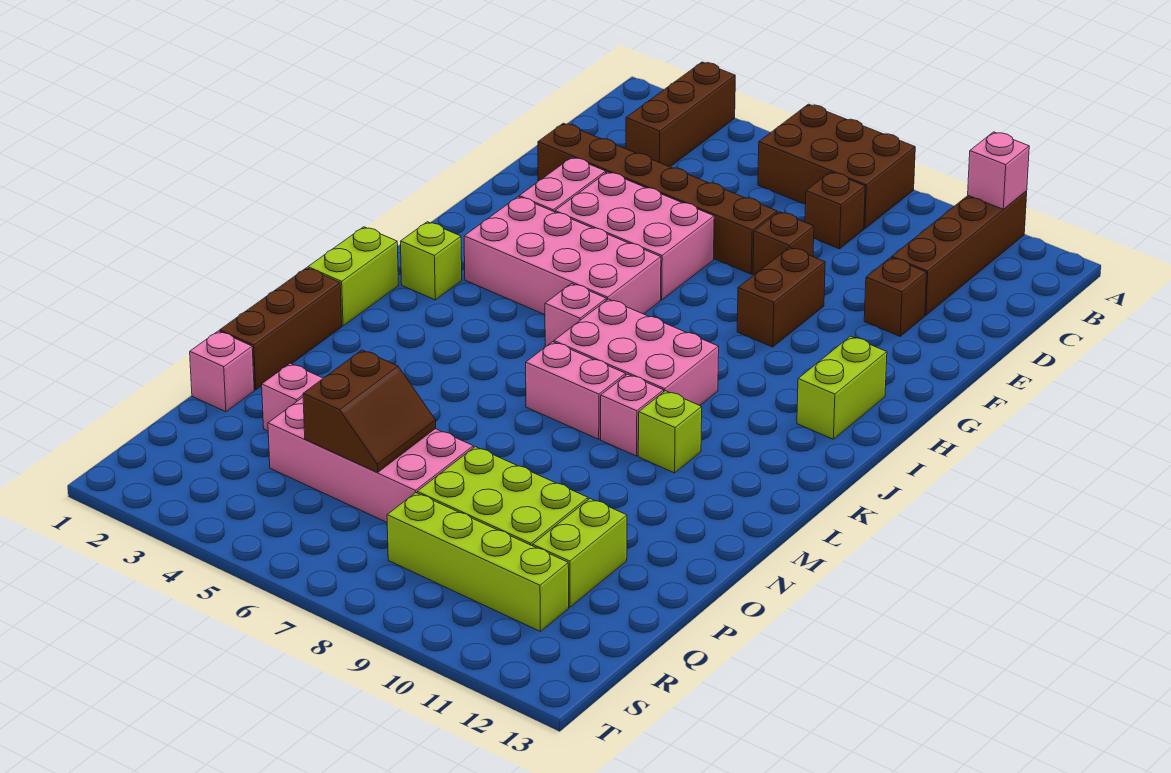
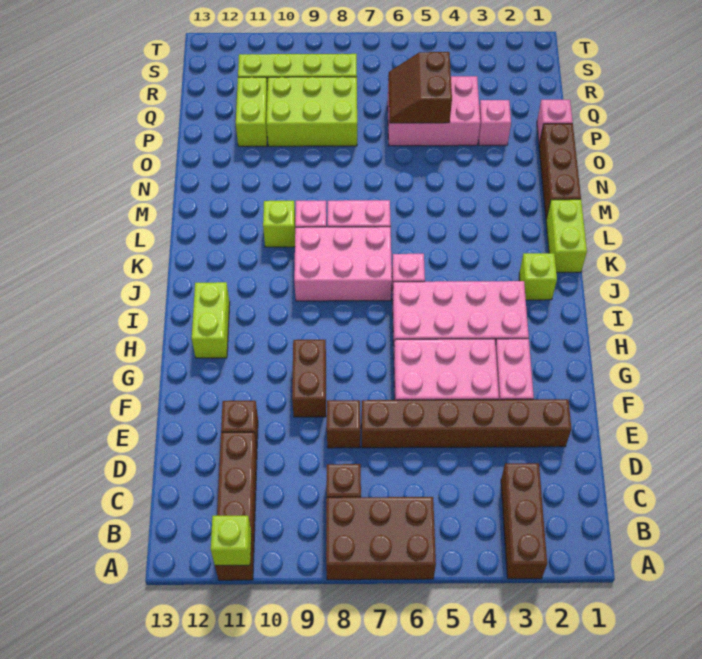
pink brick A11 level 2 -> lime brick A11 level 2
pink brick P4:Q7 level 1 -> pink brick P4:Q6 level 1

